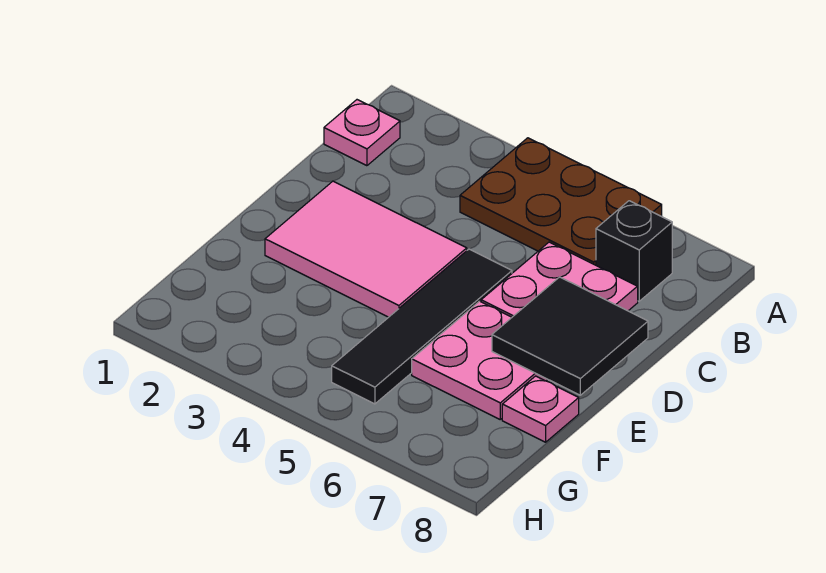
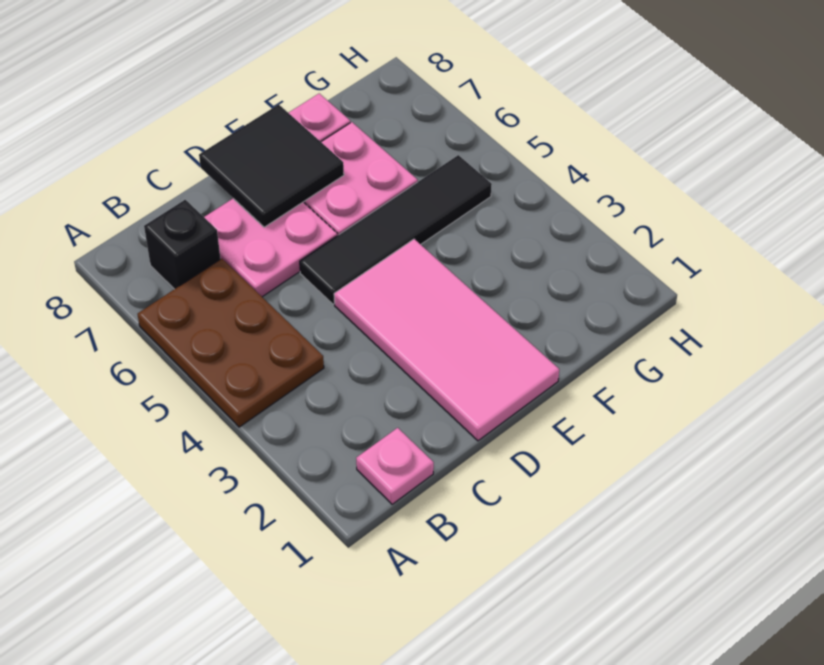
pink tile D2:E4 level 1 -> pink tile D1:E4 level 1

